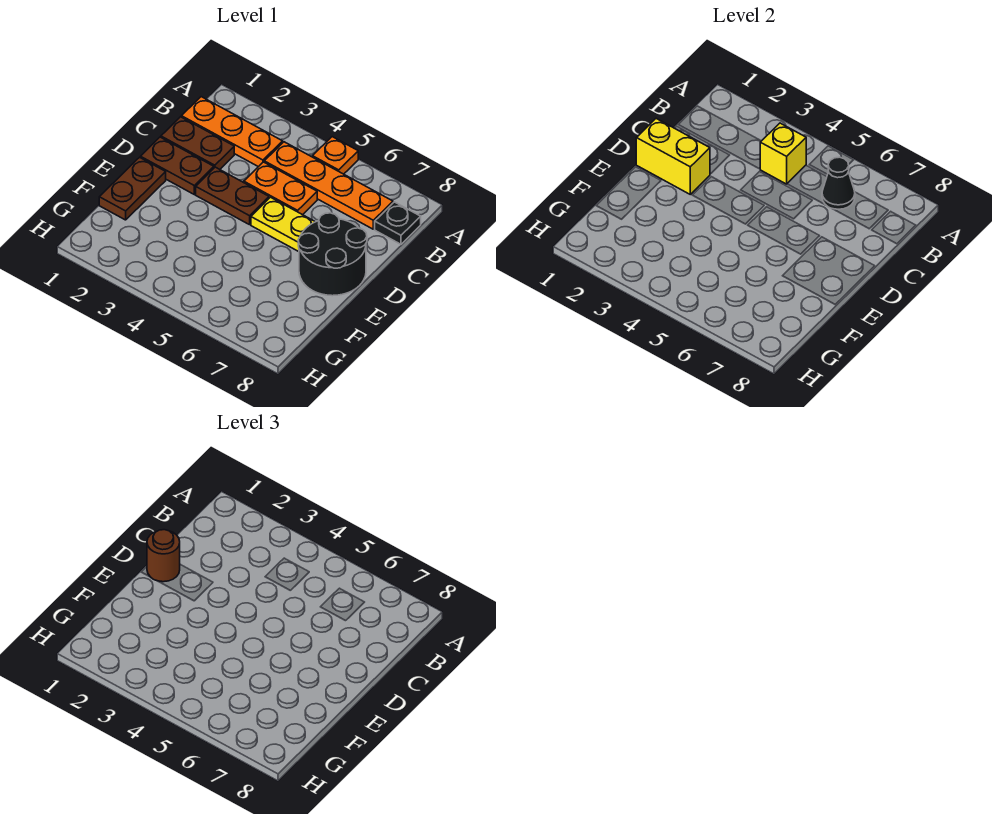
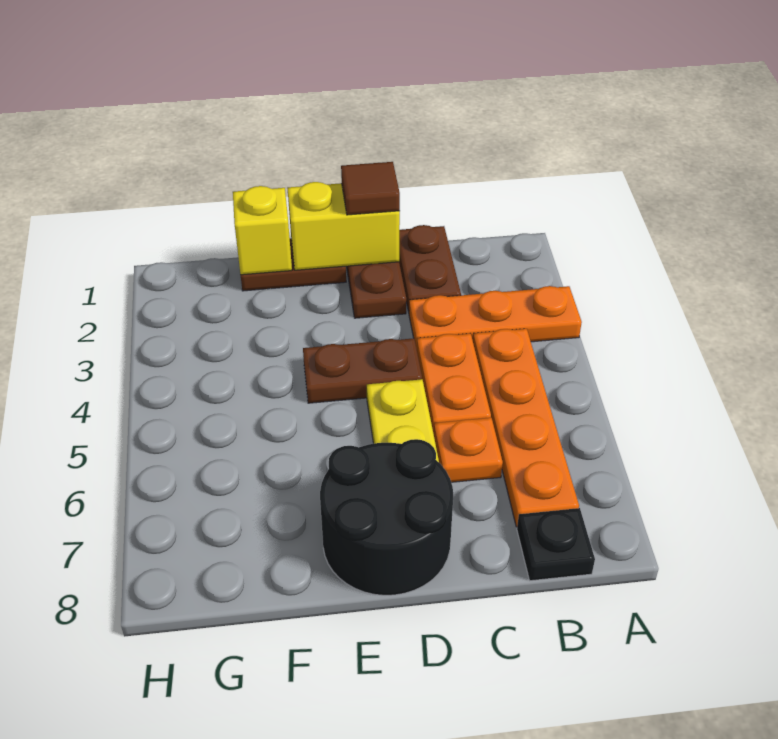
orange plate A5 level 1 -> orange plate C6 level 1
orange plate B1:B3 level 1 -> orange plate A3:C3 level 1
yellow brick B4 level 2 -> yellow brick F1 level 2
black cone B6 level 2 -> none
yellow brick D1:D2 level 2 -> yellow brick D1:E1 level 2
brown round brick D1 level 3 -> brown tile D1 level 3
brown plate D3:D4 level 1 -> brown plate D4:E4 level 1

